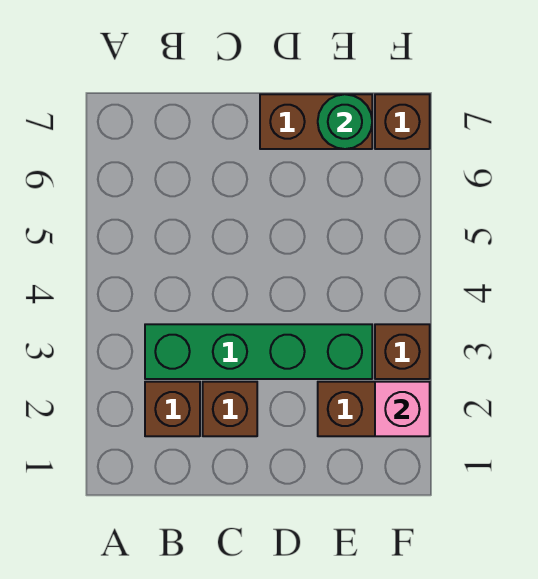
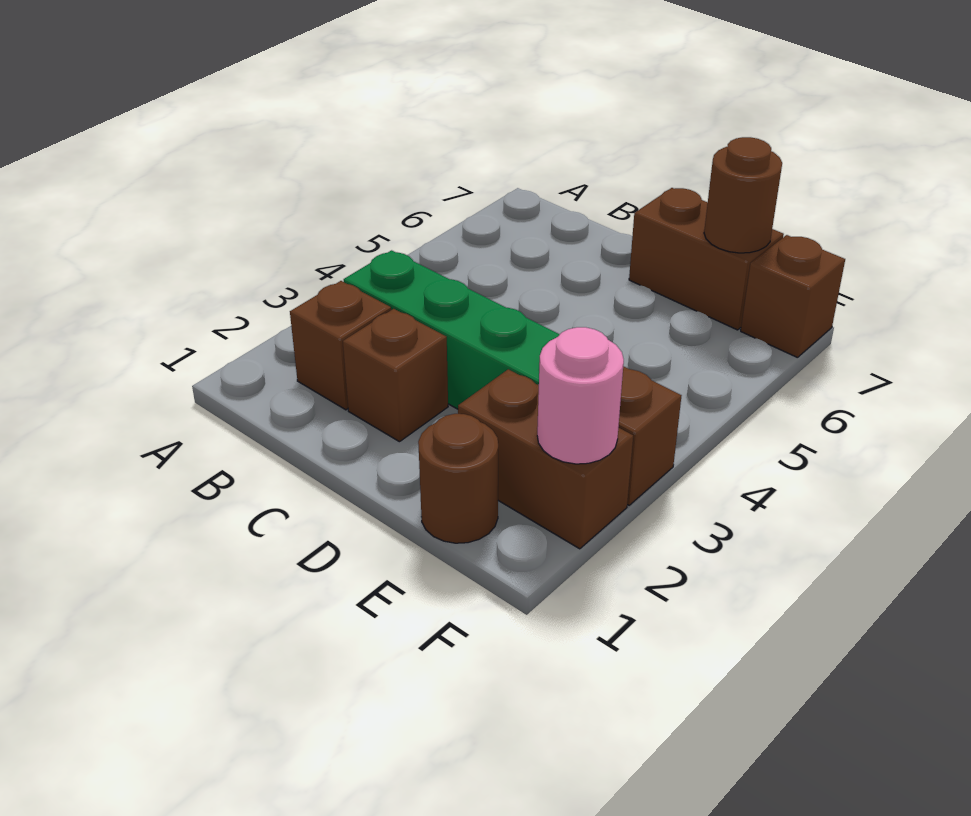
none -> brown round brick E1 level 1
green round brick E7 level 2 -> brown round brick E7 level 2
pink brick F2 level 2 -> pink round brick F2 level 2

